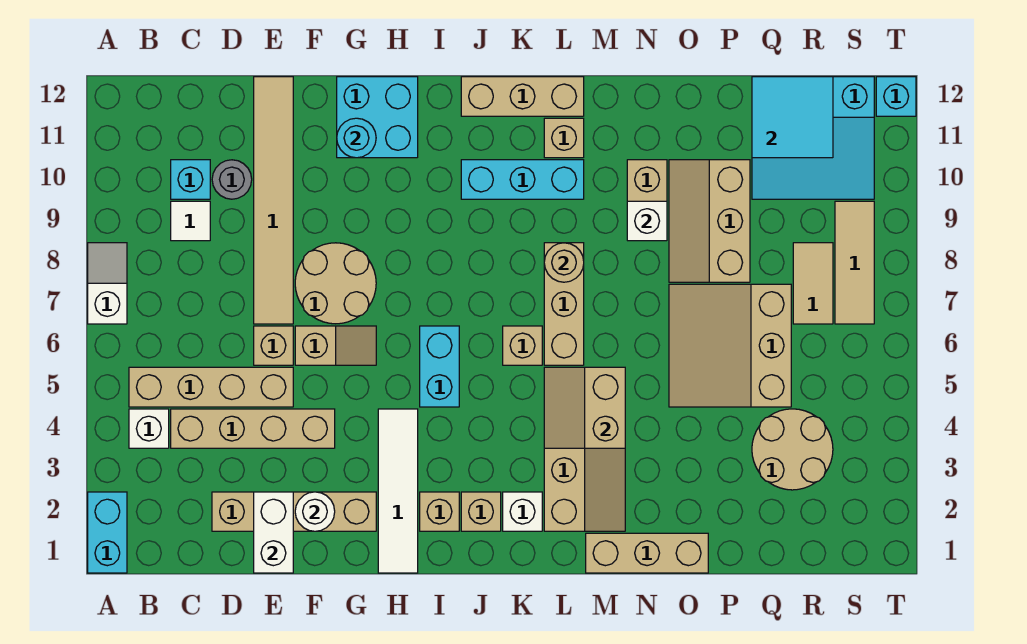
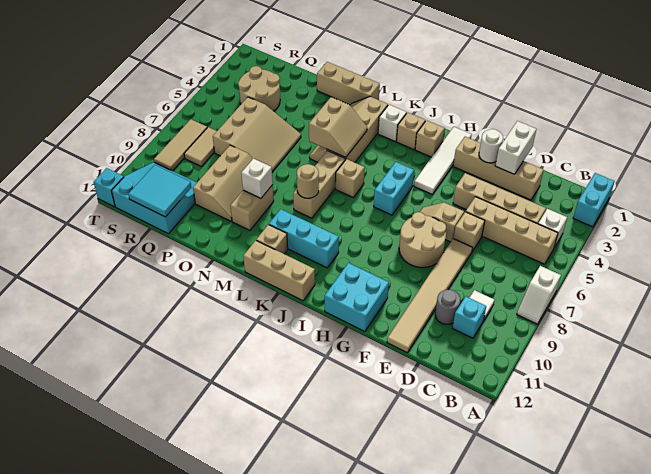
cyan round brick G11 level 2 -> none

